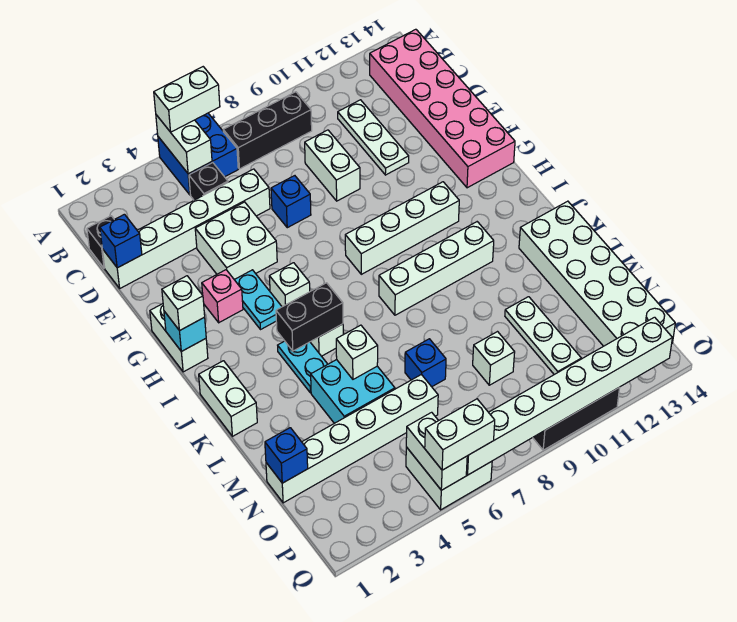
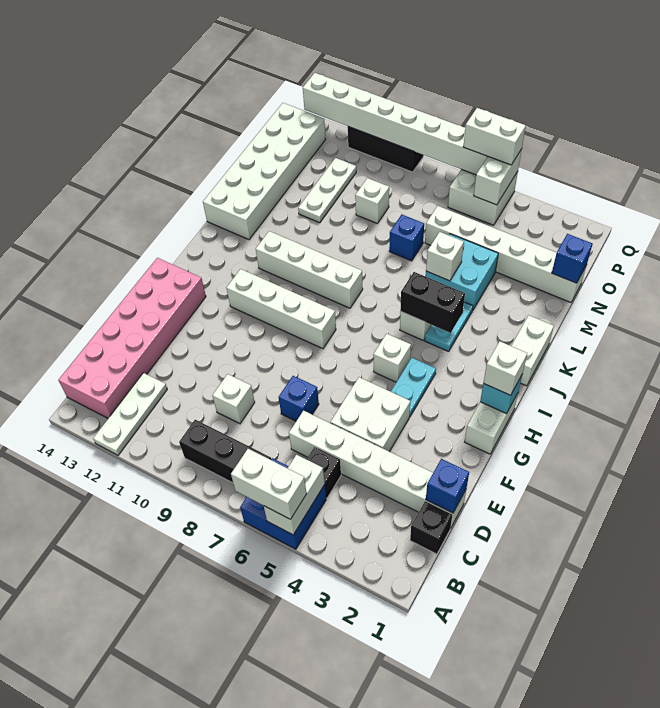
white plate C11:E11 level 1 -> white plate A12:C12 level 1
white brick D9:E9 level 1 -> white brick D9 level 1
pink brick G3 level 1 -> none

